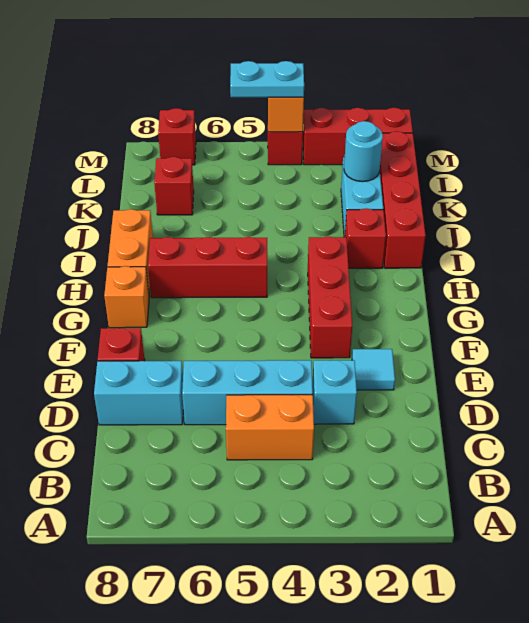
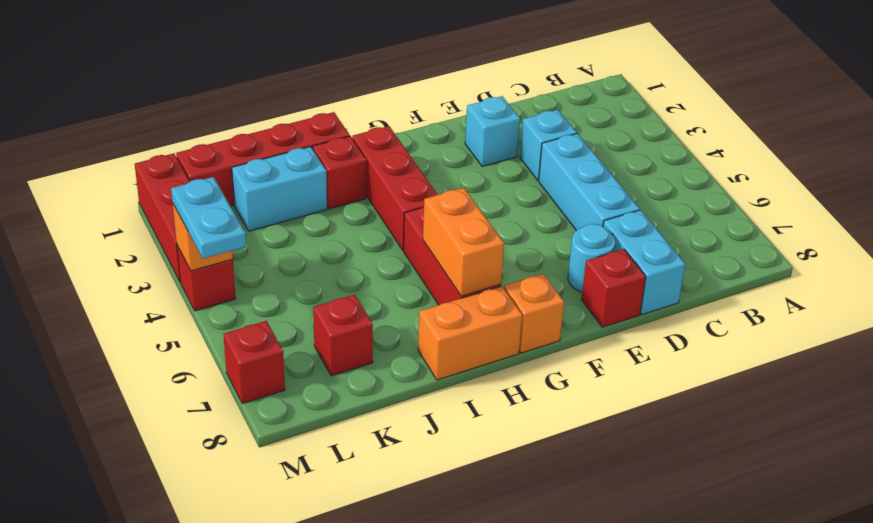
orange brick C4:C5 level 1 -> orange brick H6:H7 level 2
cyan tile E2 level 1 -> cyan brick E2 level 1
red brick F3:H3 level 1 -> red brick H2:H4 level 1
cyan round brick K2 level 2 -> cyan round brick E7 level 1

